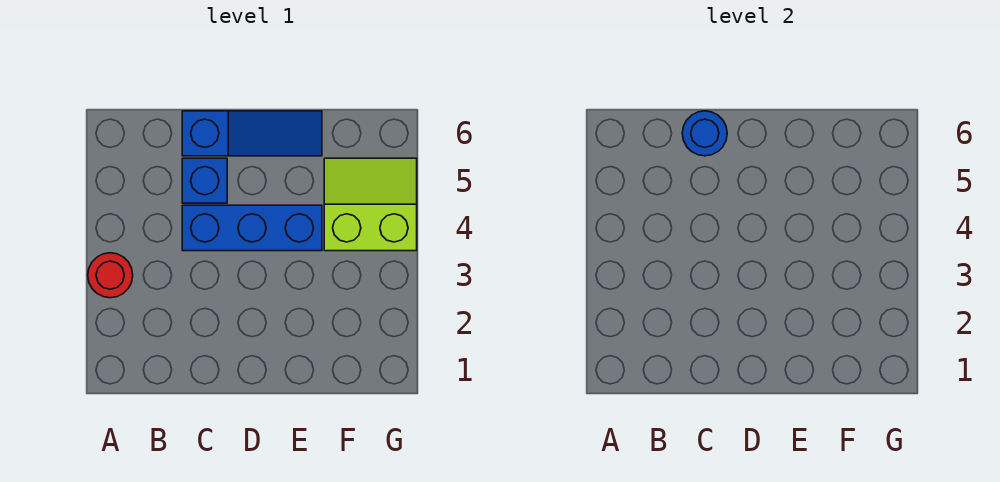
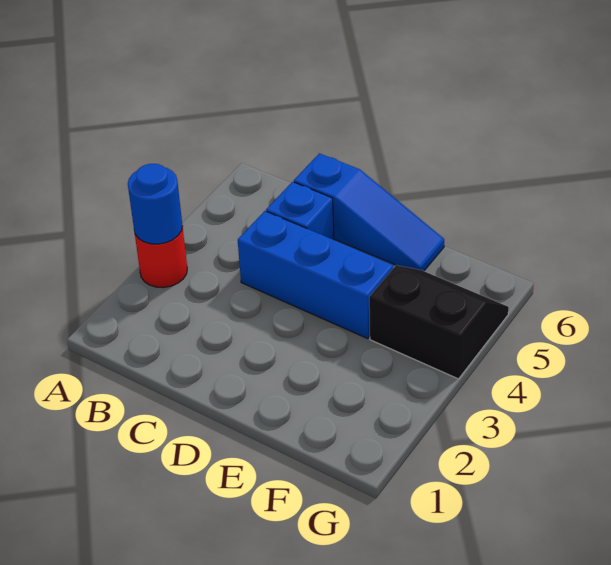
blue round brick C6 level 2 -> blue round brick A3 level 2
lime slope F4:G5 level 1 top 4 -> black slope F4:G5 level 1 top 4

